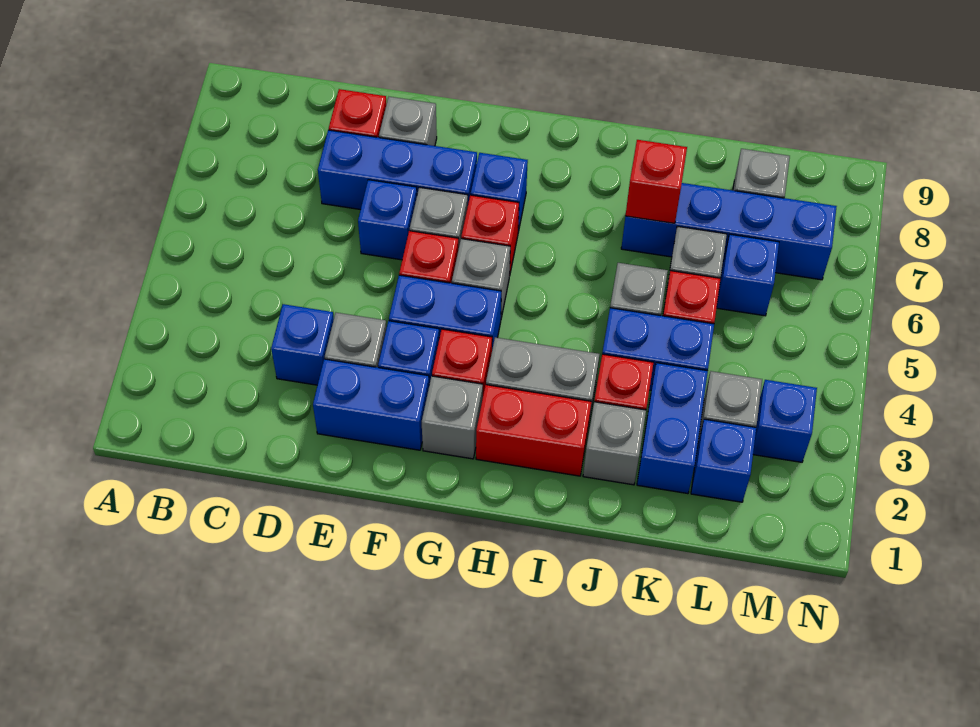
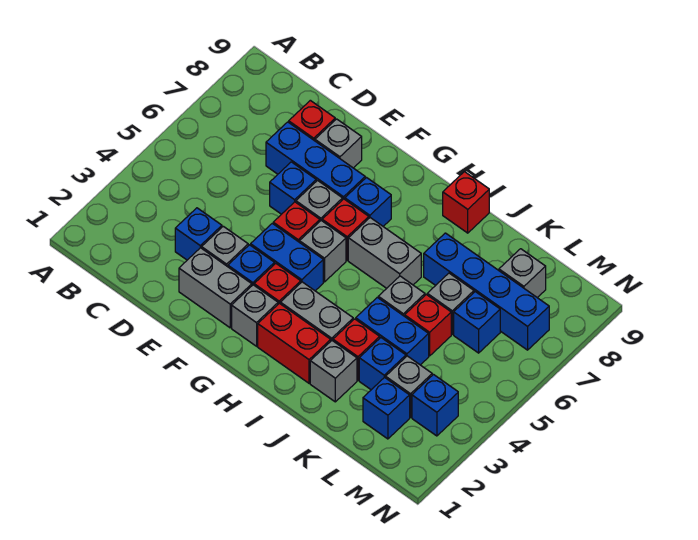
blue brick E2:F2 level 1 -> grey brick E2:F2 level 1
none -> grey brick H6:I6 level 1
red brick J7 level 2 -> red brick I9 level 1
blue brick K2:K3 level 1 -> blue brick K3 level 1

